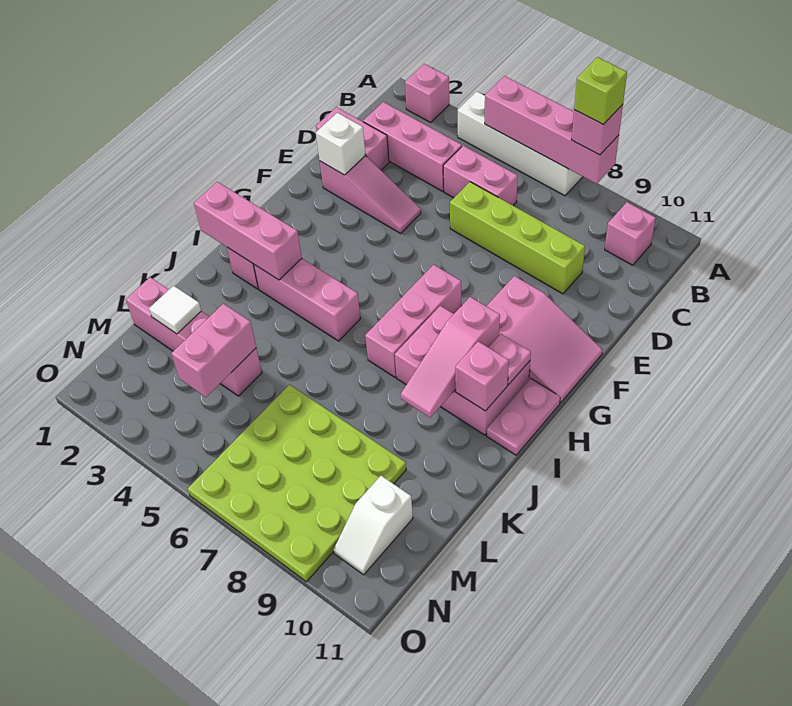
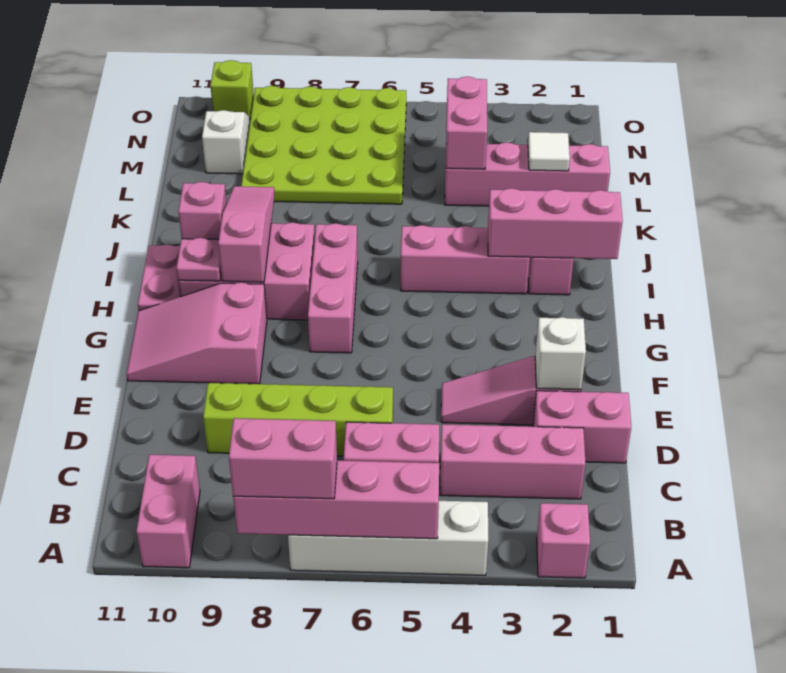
pink brick A8 level 3 -> pink brick A7:A8 level 3
lime brick A8 level 4 -> lime brick O10 level 1
pink brick B10 level 1 -> pink brick A10:B10 level 1

